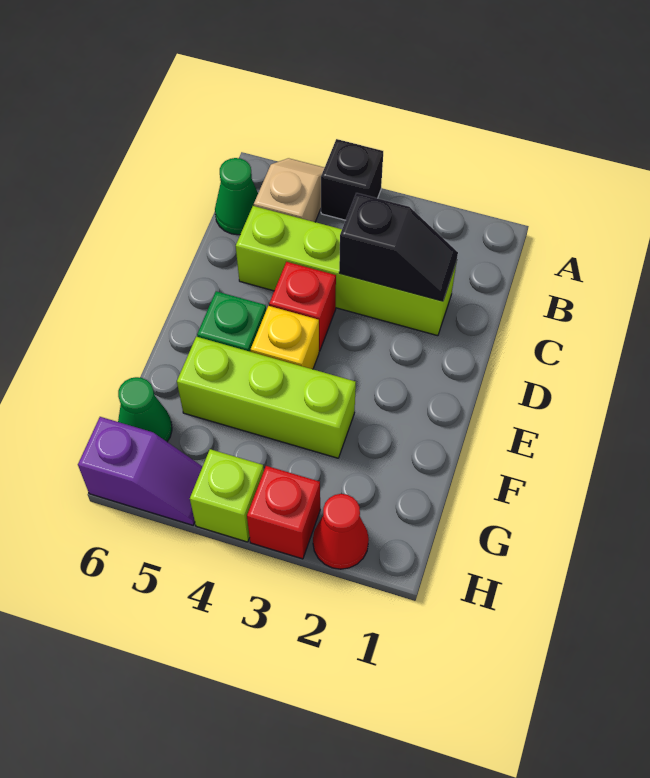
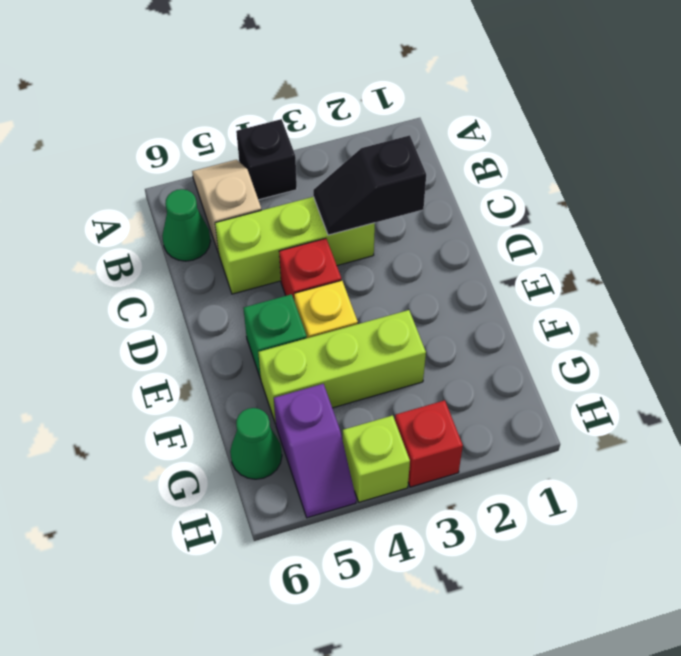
lime brick C2:C5 level 1 -> lime brick C3:C5 level 1
black slope C2:C3 level 2 top 3 -> black slope C2:C3 level 2 top 2
red cone H2 level 1 -> none
purple slope H5:H6 level 1 top 6 -> purple slope G5:H5 level 1 top G

